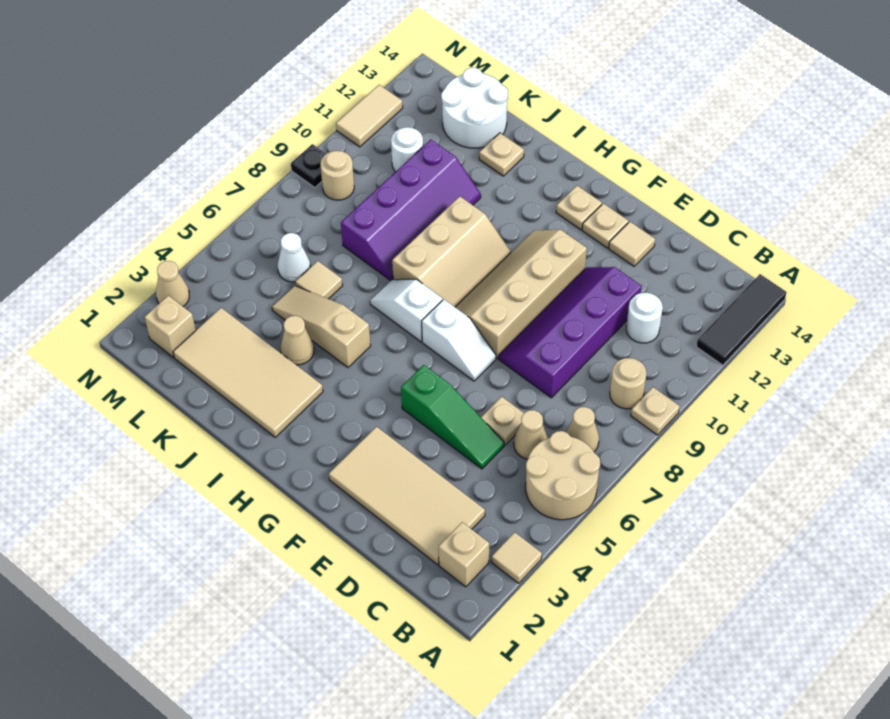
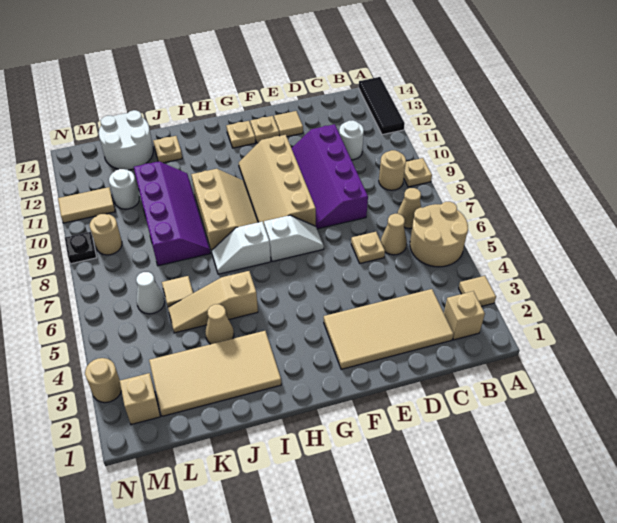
green slope D5:F5 level 1 top F -> none
tan cone N3 level 1 -> tan round brick N3 level 1
tan tile N11:N12 level 1 -> tan tile M11:N11 level 1

